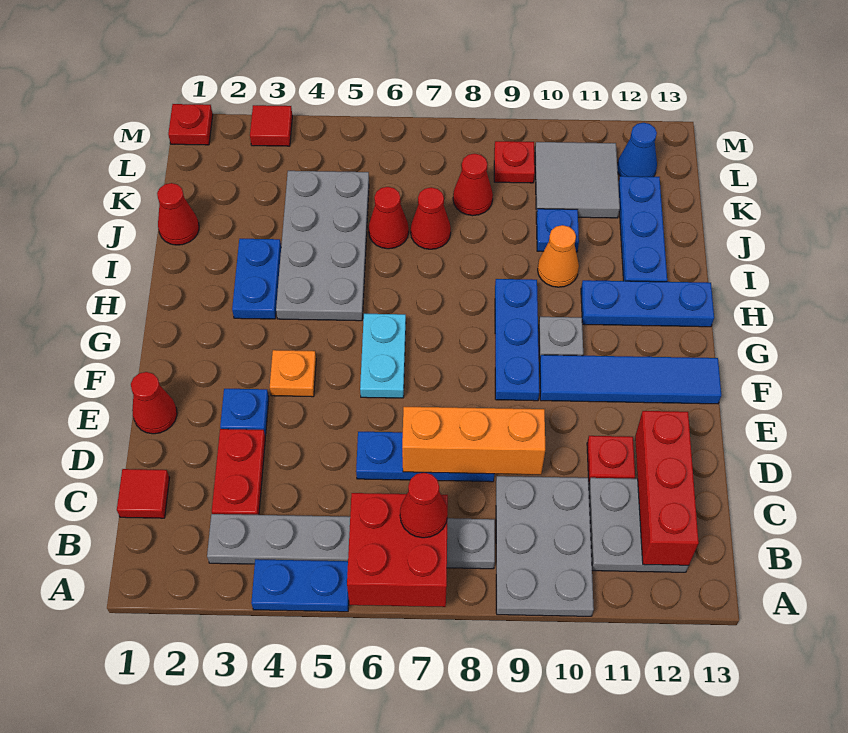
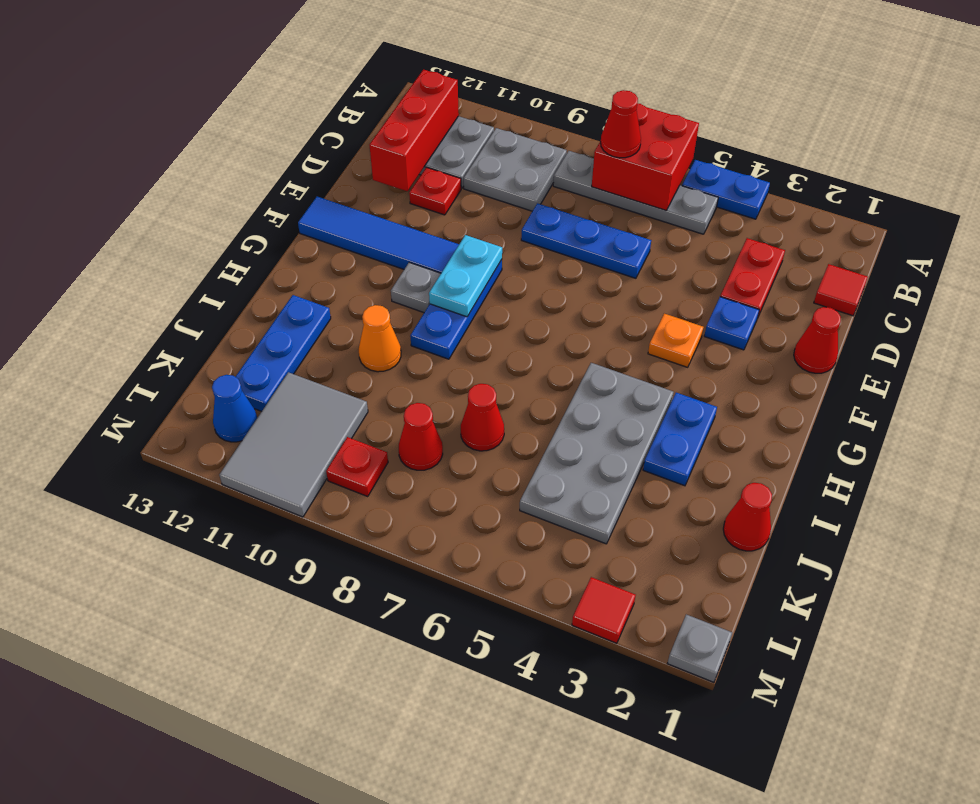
grey plate A9:C10 level 1 -> grey plate B9:C10 level 1
grey plate B3:B8 level 1 -> grey plate B5:B8 level 1
orange brick D7:D9 level 2 -> none
cyan plate F6:G6 level 1 -> cyan plate F9:G9 level 2
blue plate H11:H13 level 1 -> none
red cone J6 level 1 -> none
blue plate J10 level 1 -> none
grey tile K10:L11 level 1 -> grey tile K10:M11 level 1
red plate M1 level 1 -> grey plate M1 level 1

